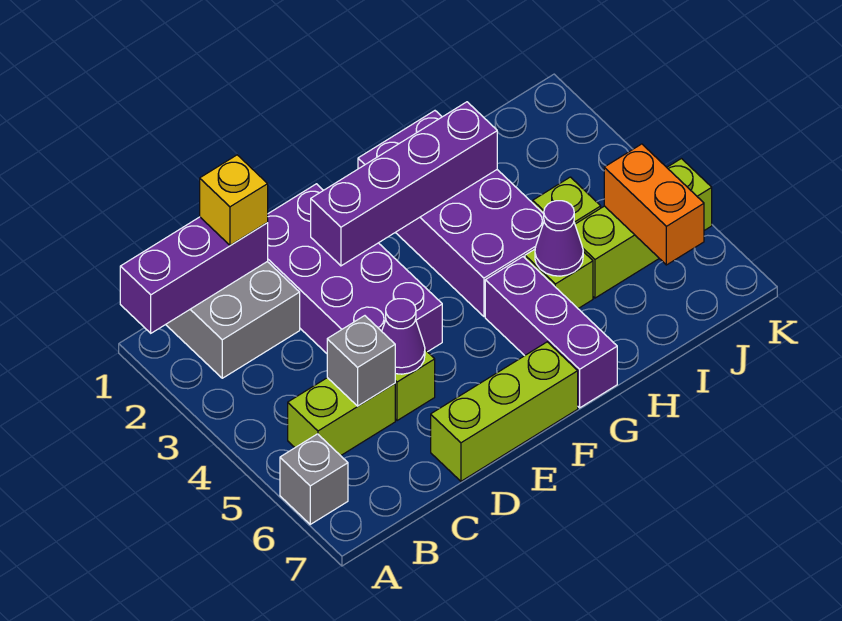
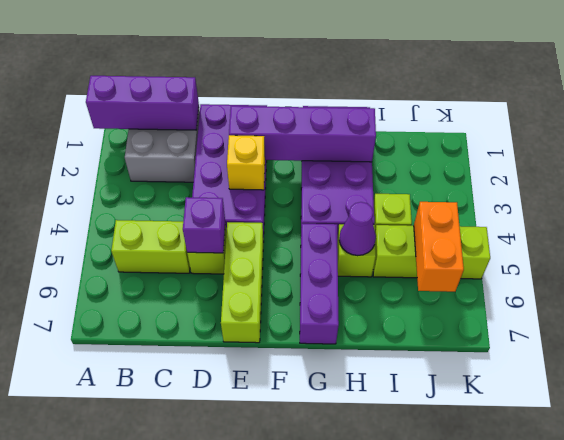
grey brick A6 level 1 -> none
yellow brick C1 level 3 -> yellow brick E3 level 2
grey brick C5 level 2 -> none
purple cone D5 level 2 -> purple brick D5 level 2
lime brick D7:F7 level 1 -> lime brick E5:E7 level 1

